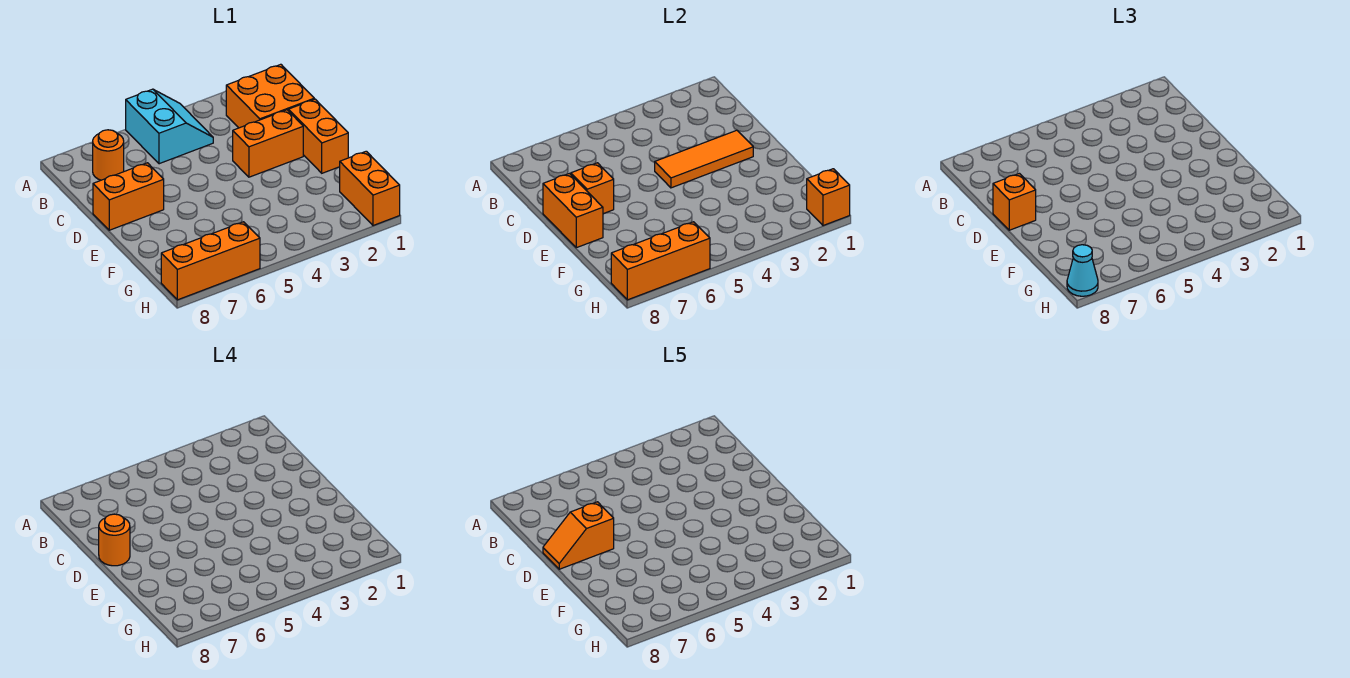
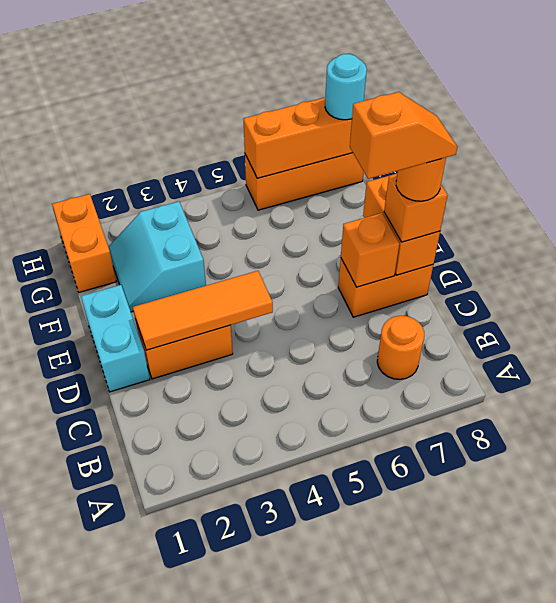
cyan slope A4:B5 level 1 top 5 -> cyan slope F2:G3 level 1 top 3
orange brick B1:C2 level 1 -> none
orange brick D1:E1 level 1 -> cyan brick D1:E1 level 1
orange brick H1 level 2 -> none
cyan cone H8 level 3 -> cyan round brick H8 level 3

